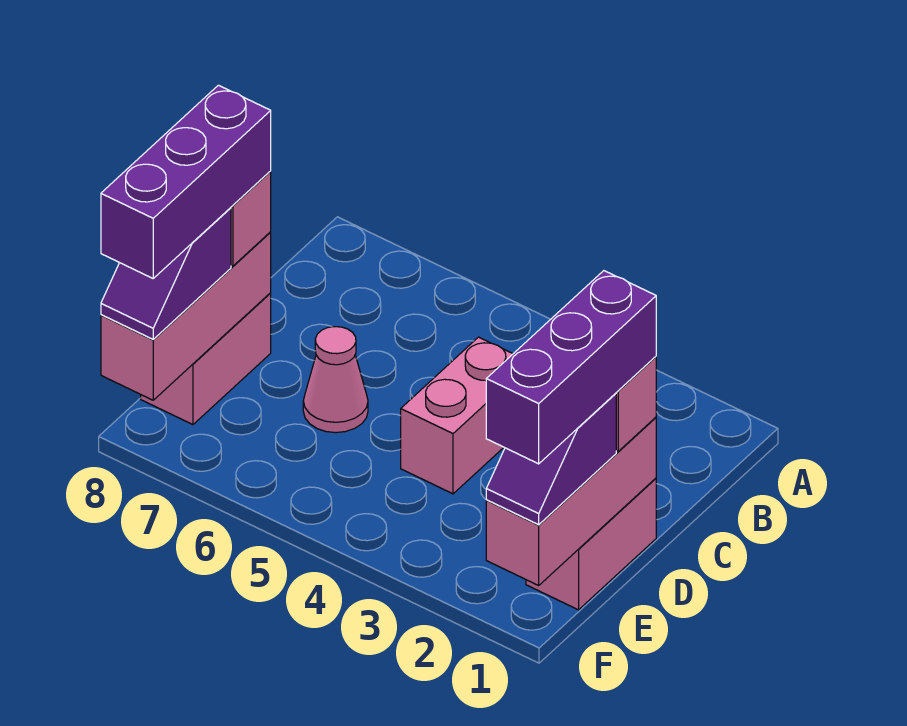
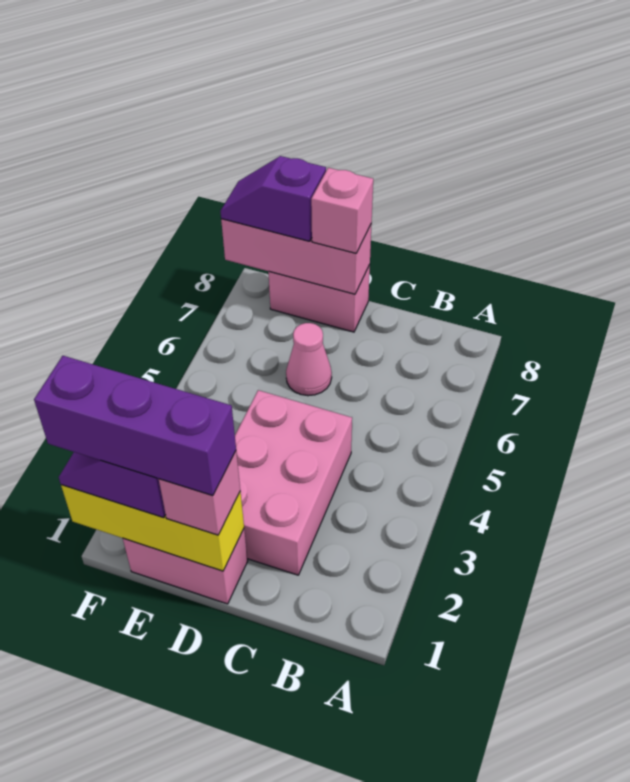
pink brick C4:D4 level 1 -> pink brick C2:D4 level 1
pink brick D1:F1 level 2 -> yellow brick D1:F1 level 2
purple brick D8:F8 level 4 -> none

